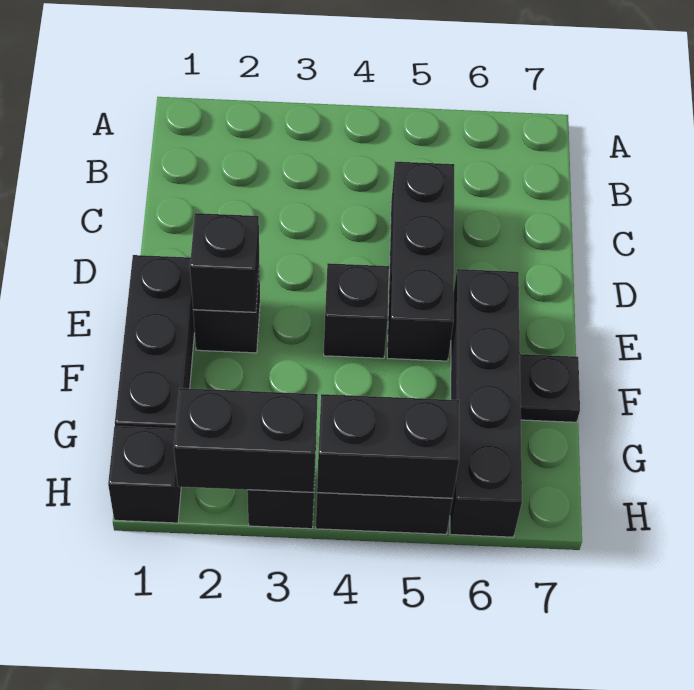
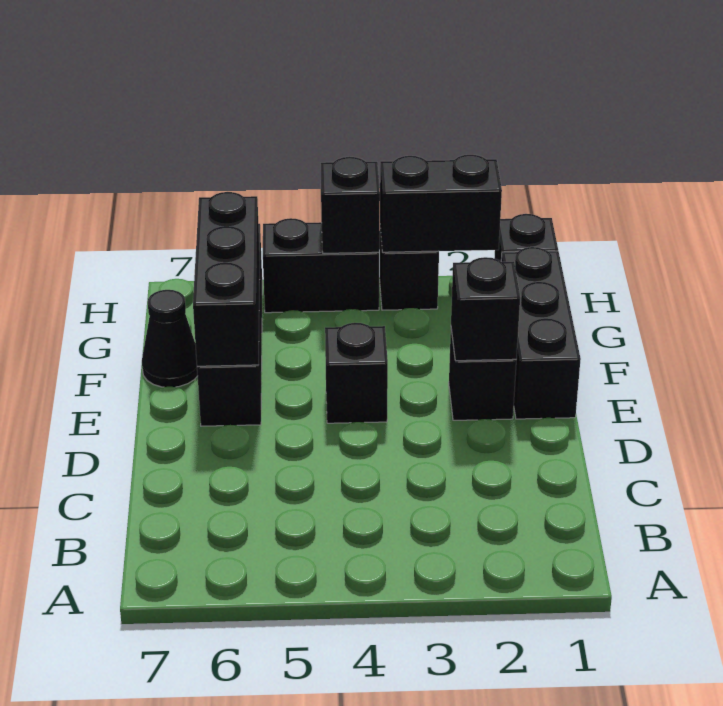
black brick C5:E5 level 1 -> black brick E6:G6 level 2
black plate F7 level 1 -> black cone F7 level 1
black brick H4:H5 level 2 -> black brick H4 level 2

